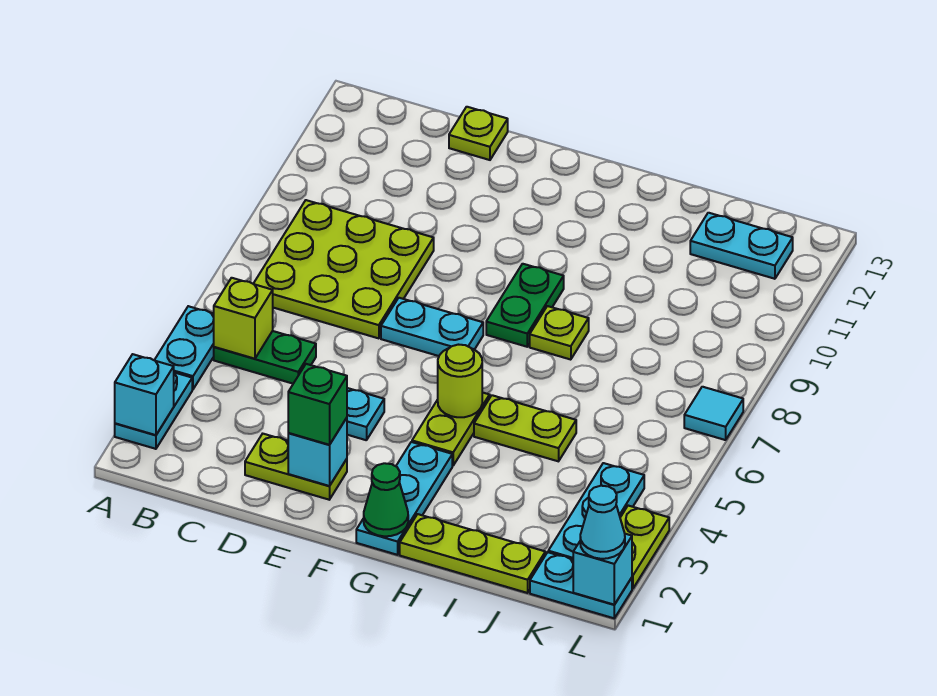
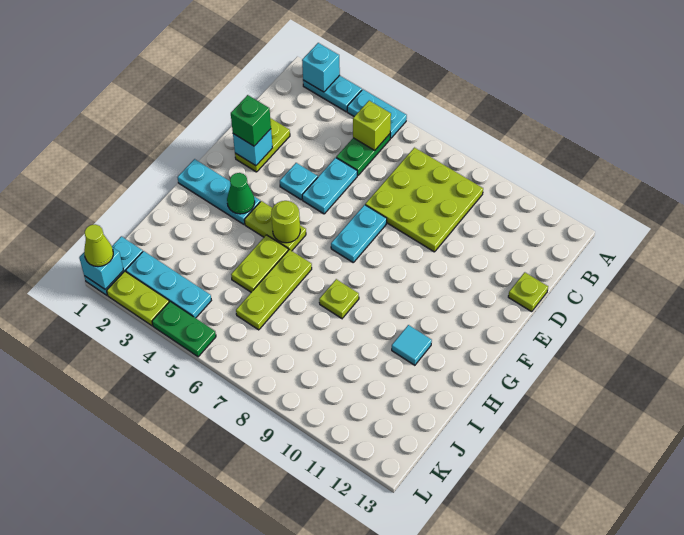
green cone G1 level 2 -> green cone G3 level 2
green plate G8:G9 level 1 -> green plate L4:L5 level 1
lime plate H1:J1 level 1 -> lime plate H6:J6 level 1
cyan plate J12:K12 level 1 -> cyan plate D5:E5 level 1
cyan cone L1 level 3 -> lime cone L1 level 3
cyan tile L7 level 1 -> cyan tile H11 level 1

